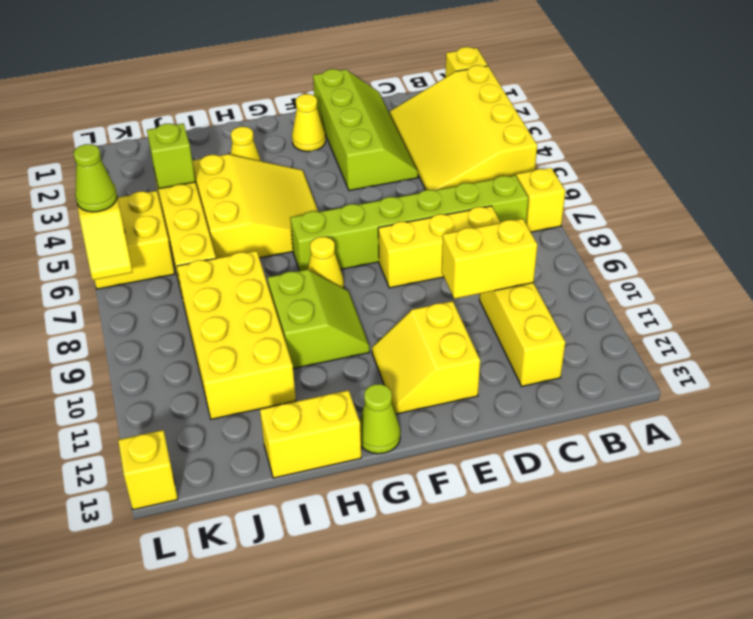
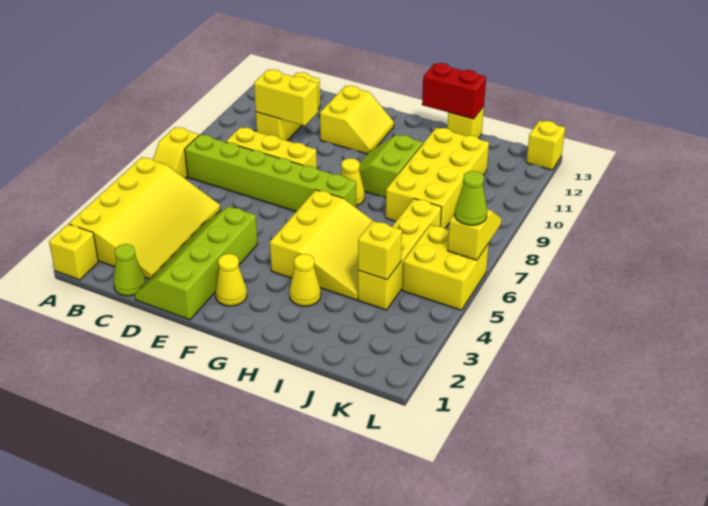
yellow slope G4:I6 level 1 top I -> yellow slope G4:I6 level 1 top G
lime cone G13 level 1 -> lime cone C1 level 1
yellow brick H13:I13 level 1 -> yellow brick I13 level 1
none -> red brick H13:I13 level 2
lime brick J4 level 2 -> yellow brick J4 level 2

